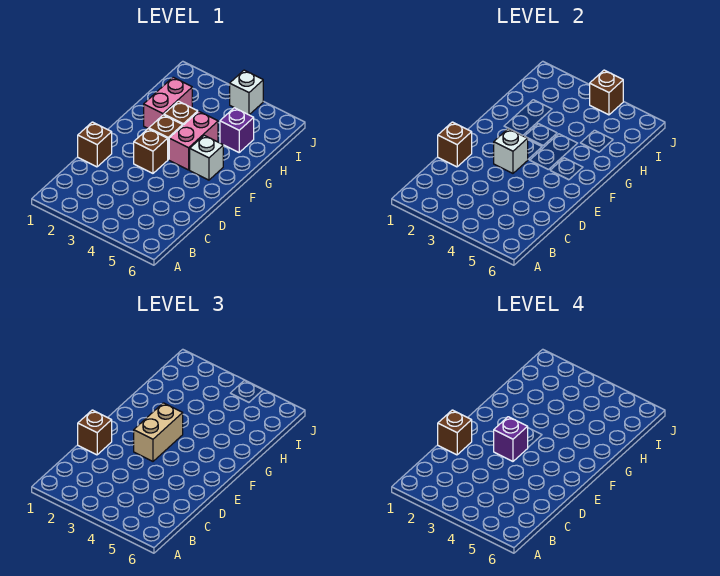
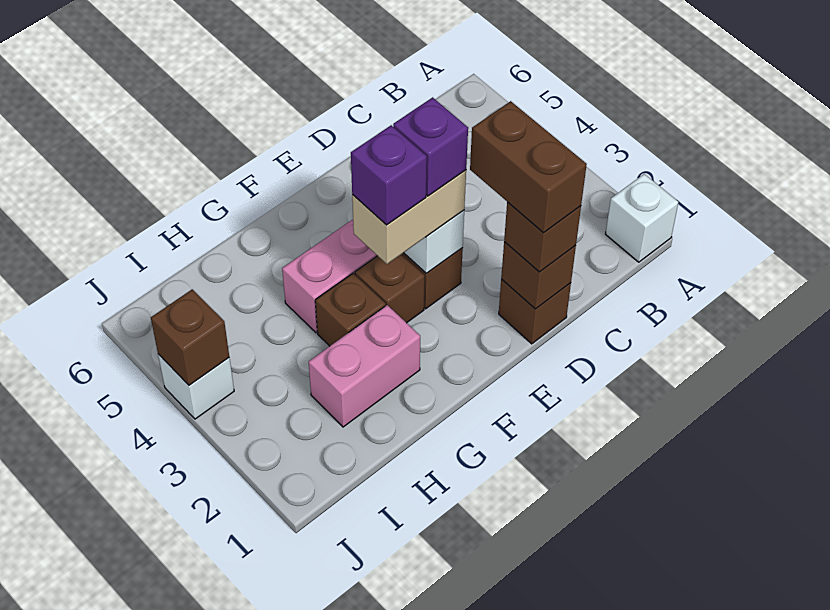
brown brick D1 level 4 -> brown brick D1:D2 level 4
white brick F5 level 1 -> white brick A1 level 1
purple brick H5 level 1 -> purple brick F3 level 4

